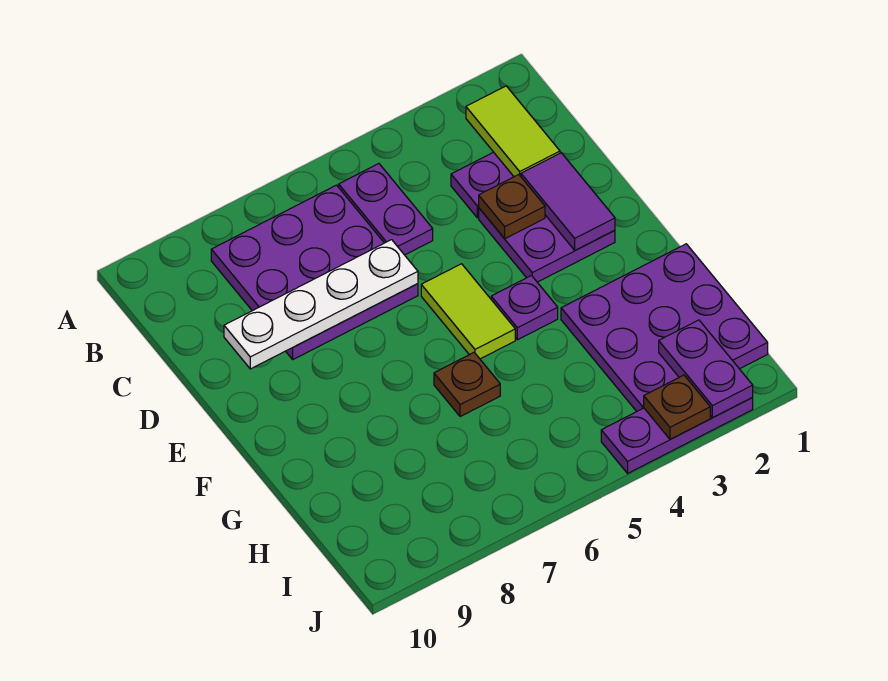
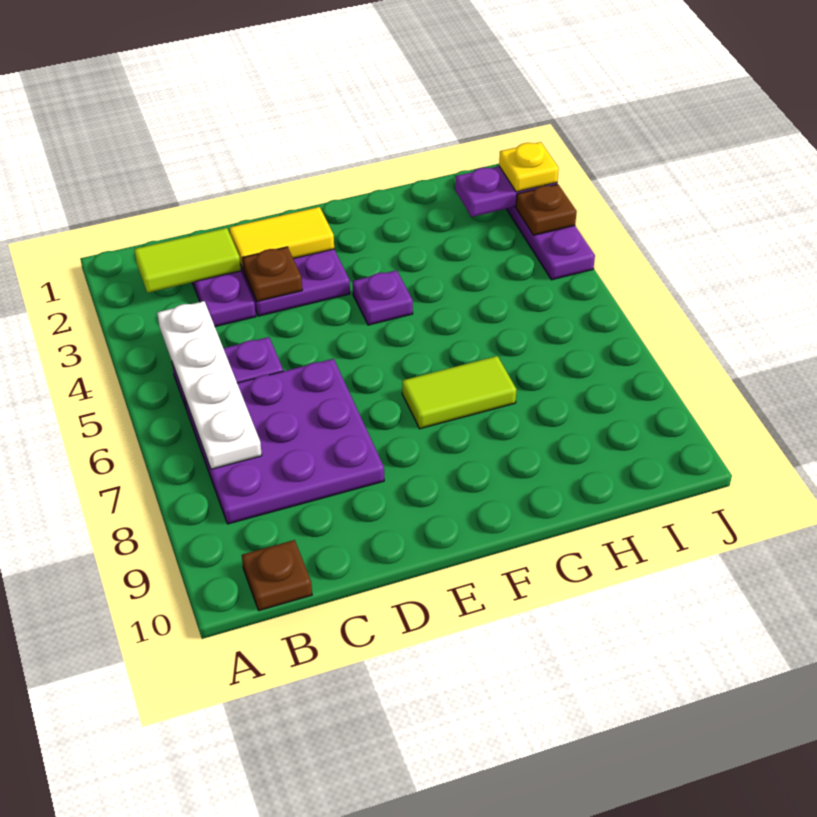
purple tile D2:E2 level 2 -> yellow tile D2:E2 level 2
white plate D6:D9 level 2 -> white plate B4:B7 level 2
lime tile E5:F5 level 1 -> lime tile F7:G7 level 1
purple plate G1:I3 level 1 -> none
brown plate G6 level 1 -> brown plate B10 level 1
none -> yellow plate J2 level 3

